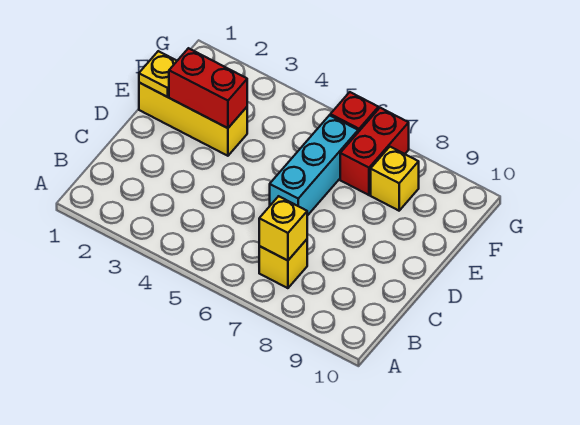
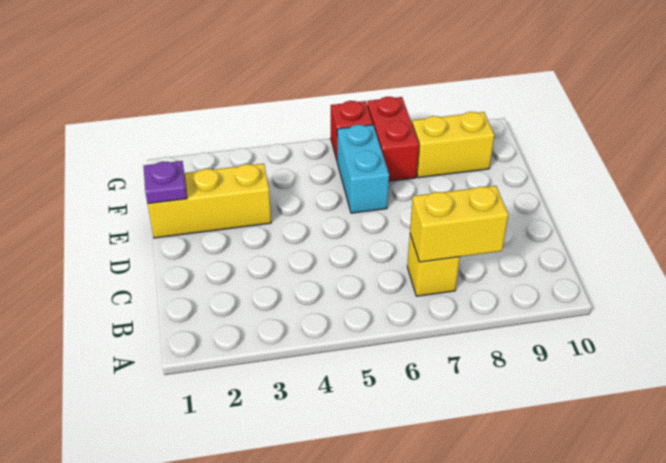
yellow brick B7 level 2 -> yellow brick B7:B8 level 2
cyan brick D6:F6 level 1 -> cyan brick E6:F6 level 1
yellow plate E1 level 2 -> purple plate E1 level 2
red brick E2:E3 level 2 -> none
yellow brick F8 level 1 -> yellow brick F8:F9 level 1

